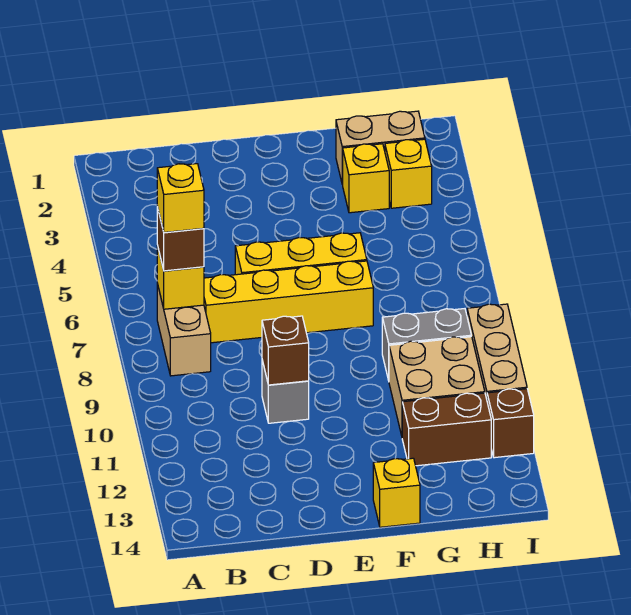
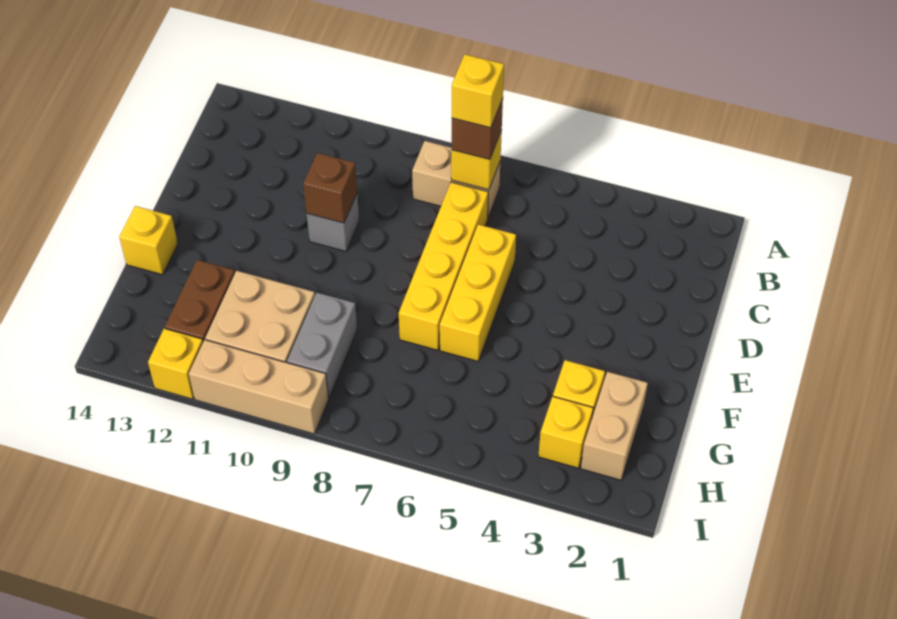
brown brick I12 level 1 -> yellow brick I12 level 1

